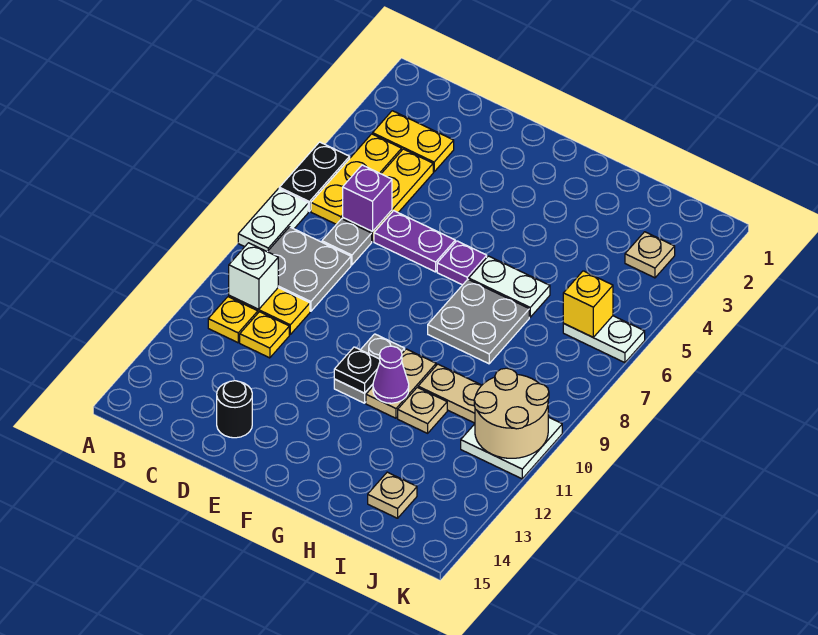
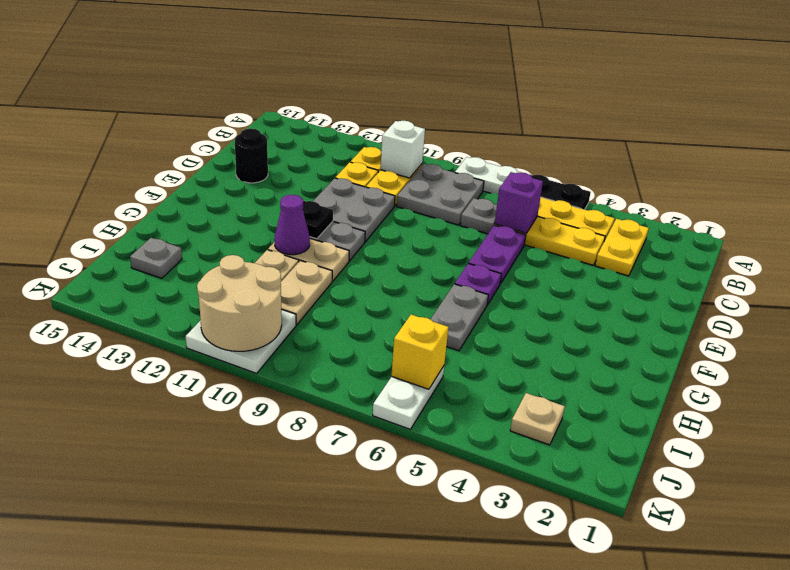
white plate G6:H6 level 1 -> grey plate G6:H6 level 1
grey plate G7:H8 level 1 -> grey plate D10:E11 level 1
tan plate I14 level 1 -> grey plate I14 level 1

